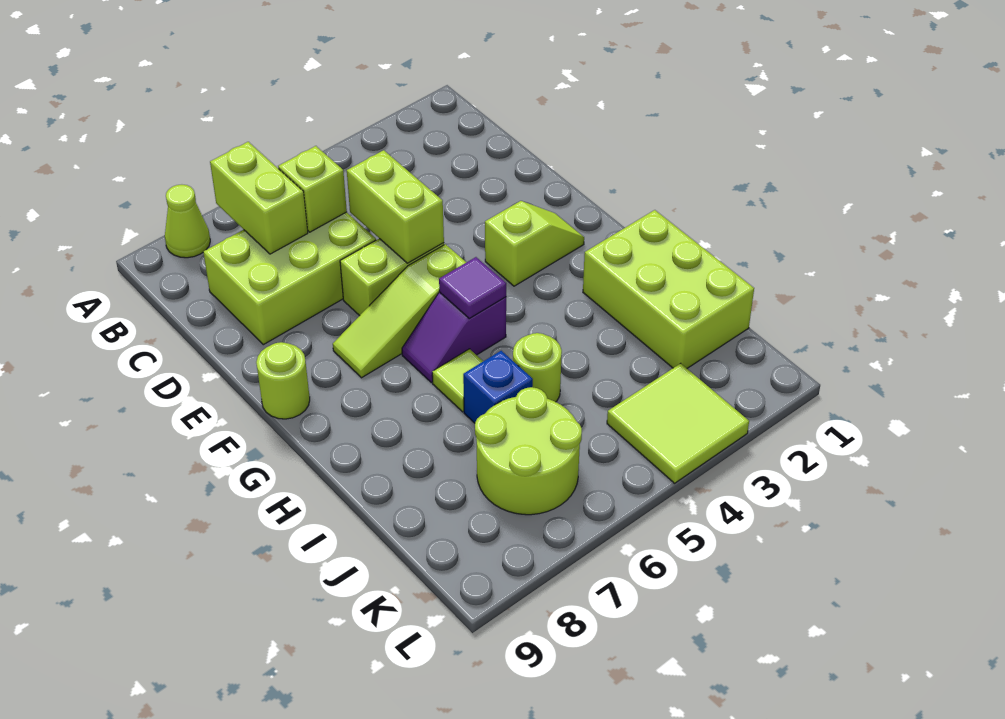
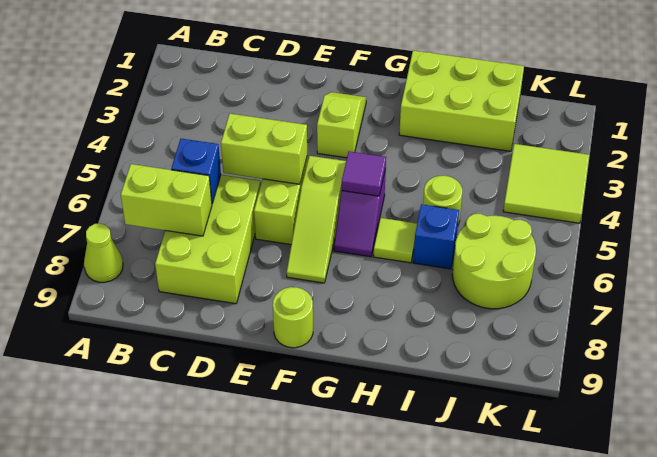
lime brick C6 level 2 -> blue brick C6 level 2

